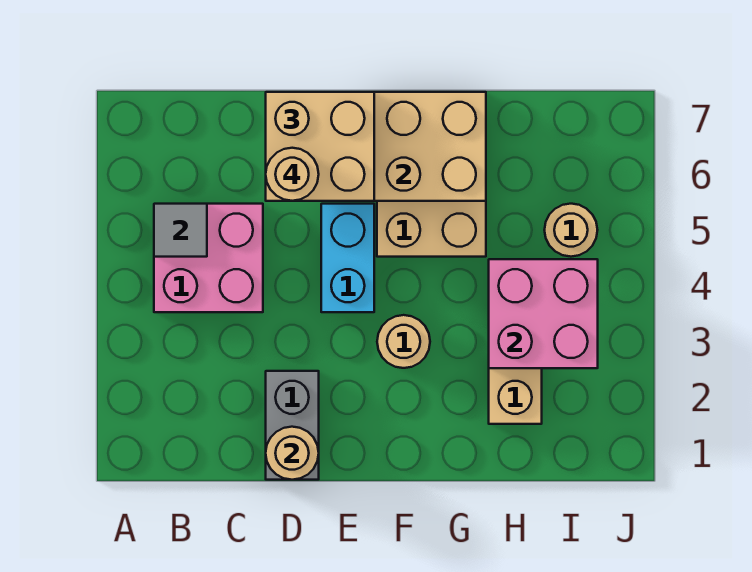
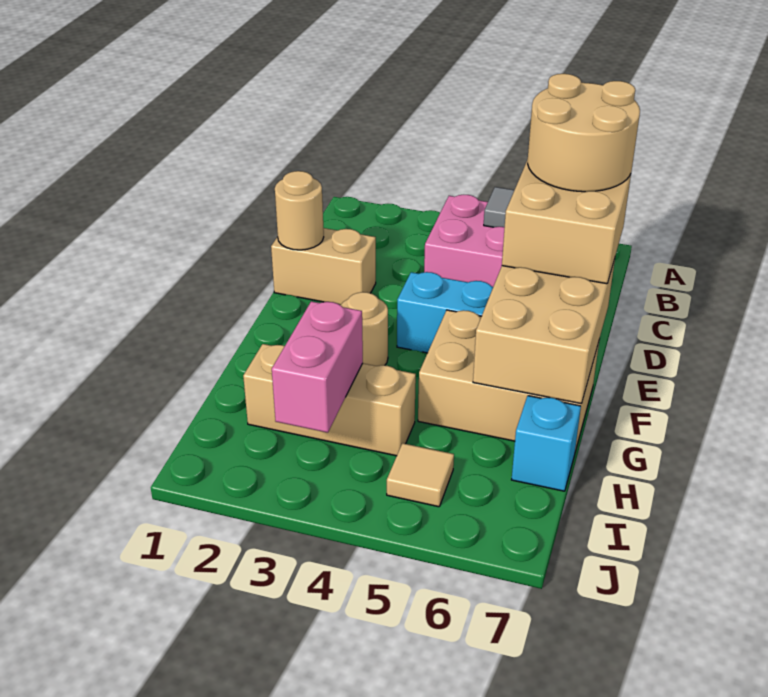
grey brick D1:D2 level 1 -> tan brick D1:D2 level 1
tan round brick D6 level 4 -> tan round brick C6:D7 level 4
pink brick H3:I4 level 2 -> pink brick H3:I3 level 2
none -> cyan brick H7 level 1
tan round brick I5 level 1 -> tan tile I5 level 1

